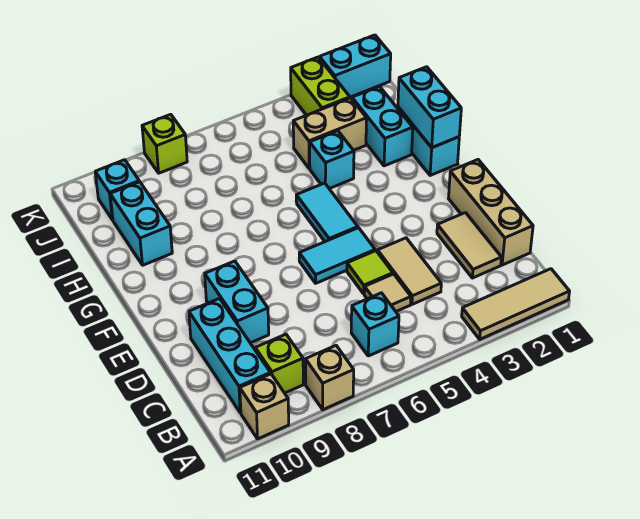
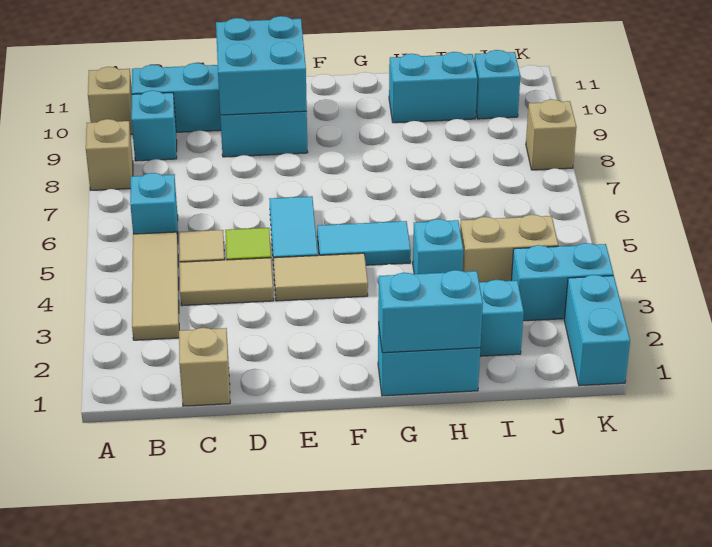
tan tile A1:A3 level 1 -> tan tile B3:B5 level 1
lime brick B9 level 1 -> cyan brick B9 level 1
tan brick C1:E1 level 1 -> tan brick C1 level 1
tan tile C2:D2 level 1 -> tan tile E4:F4 level 1
none -> cyan brick D9:E10 level 2
tan brick I3:I4 level 1 -> tan brick I4:J4 level 1
lime brick J3:K3 level 1 -> cyan brick J3:K3 level 1
lime brick K8 level 1 -> tan brick K8 level 1

